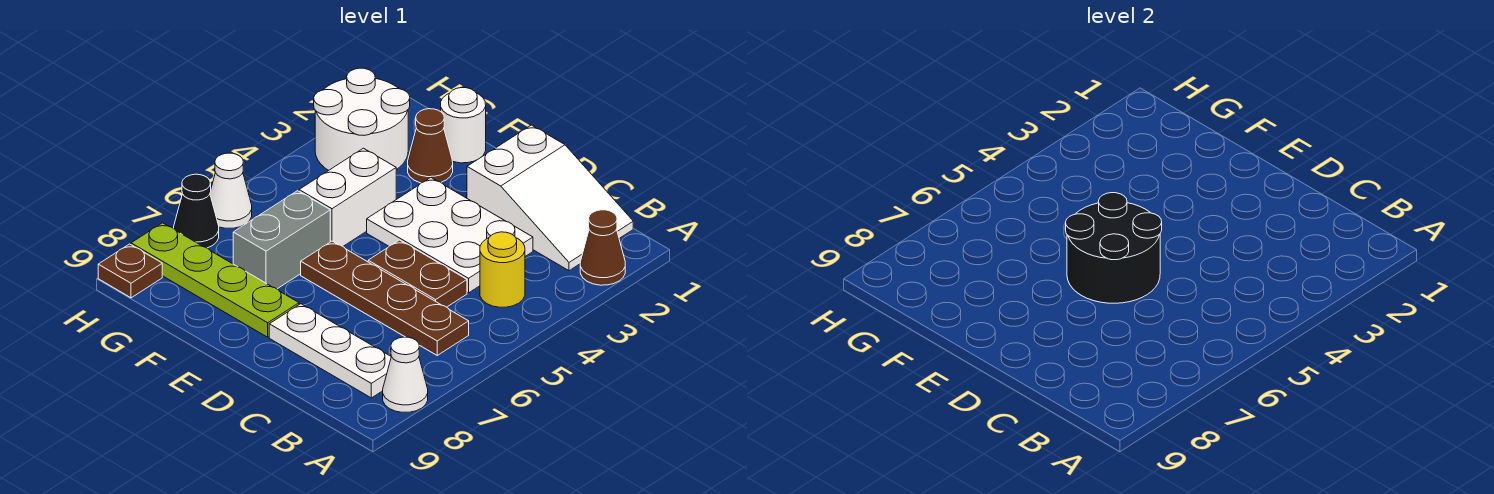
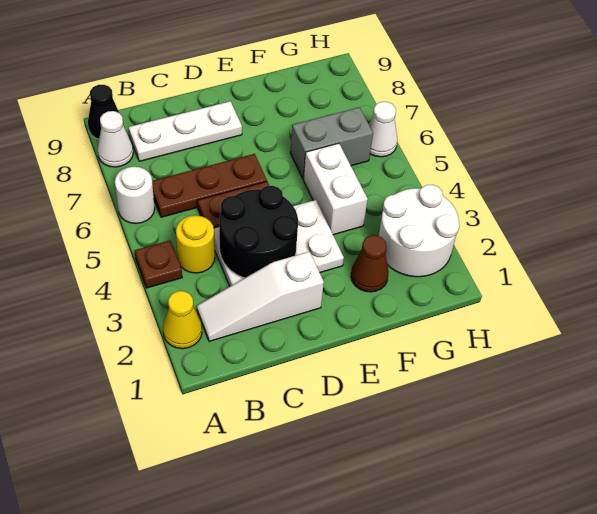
brown cone A2 level 1 -> yellow cone A2 level 1
white slope B1:D2 level 1 top D -> white slope B2:D2 level 1 top D
brown plate B6:E6 level 1 -> brown plate B6:D6 level 1
black round brick D5:E6 level 2 -> black round brick C3:D4 level 2
lime plate E8:H8 level 1 -> none
white round brick F1 level 1 -> white round brick A6 level 1
grey brick F6:F7 level 1 -> grey brick F6:G6 level 1
black cone H7 level 1 -> black cone A9 level 1
brown plate H9 level 1 -> brown plate A4 level 1

